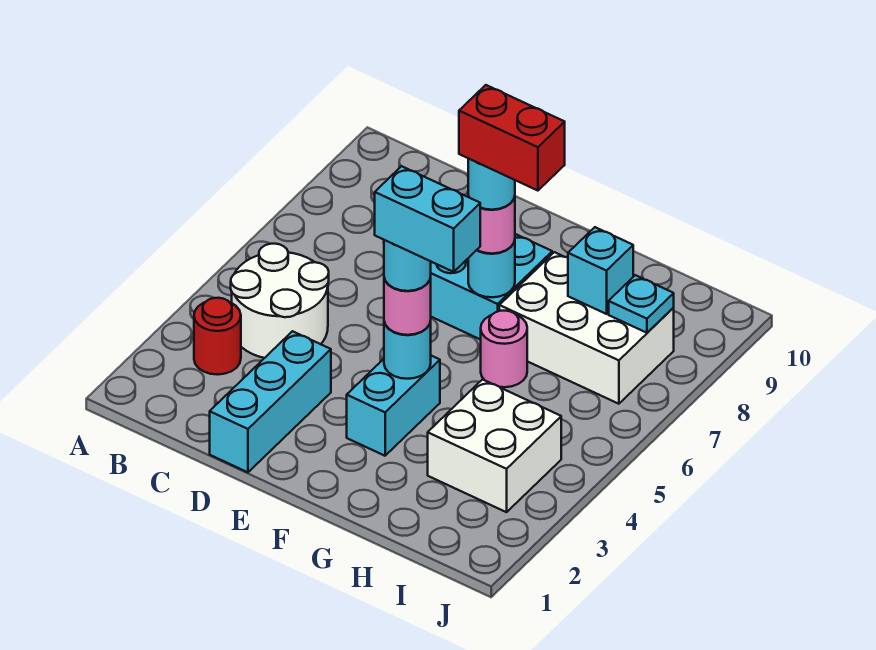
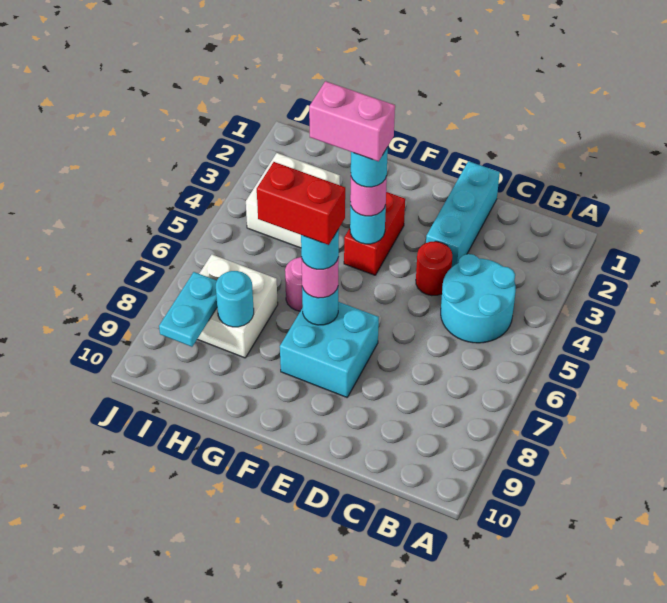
red round brick B3 level 1 -> red round brick D4 level 1
white round brick B4:C5 level 1 -> cyan round brick B4:C5 level 1
cyan brick F3:F4 level 1 -> red brick F3:F4 level 1
cyan brick F4:G4 level 5 -> pink brick F4:G4 level 5
white brick G7:I8 level 1 -> white brick H7:I8 level 1
cyan brick H8 level 2 -> cyan round brick H8 level 2
cyan plate I8 level 2 -> cyan plate I8:I9 level 2

